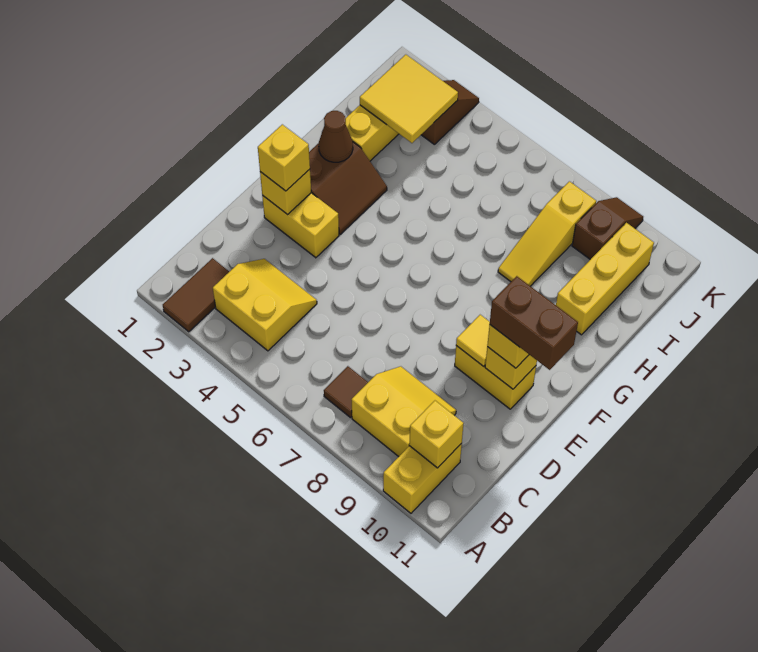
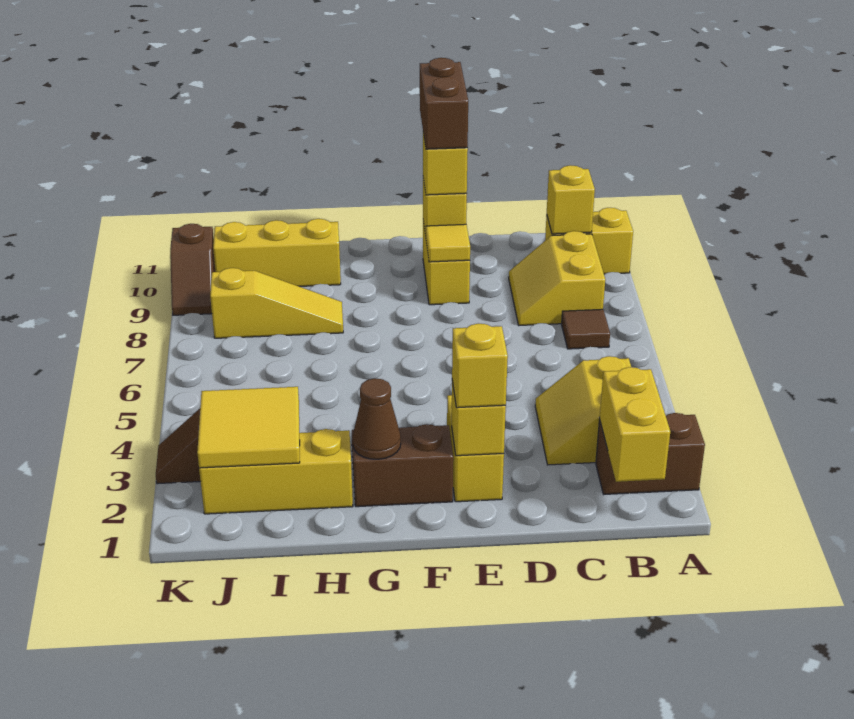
brown tile A2:B2 level 1 -> brown brick A2:B2 level 1
none -> yellow brick B1:B2 level 2
brown slope J9:K9 level 1 top J -> brown slope K9:K10 level 1 top 10

